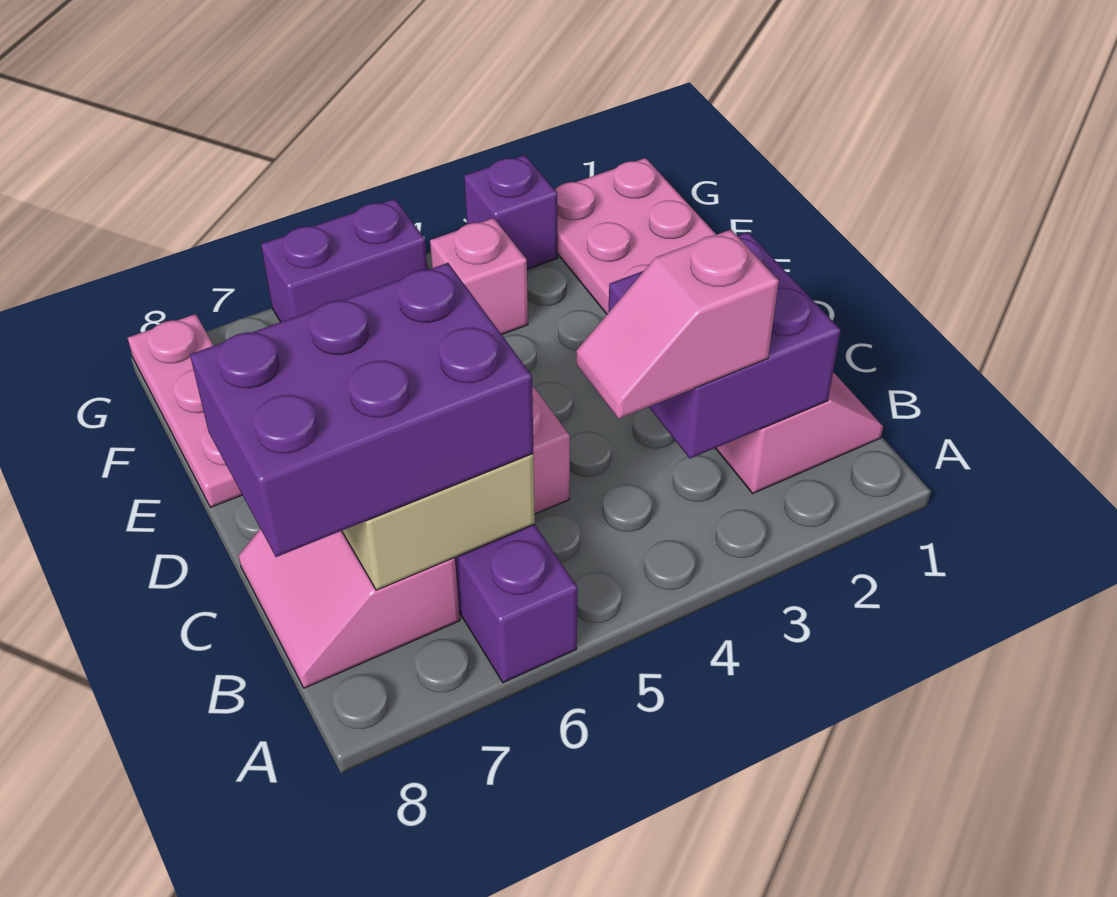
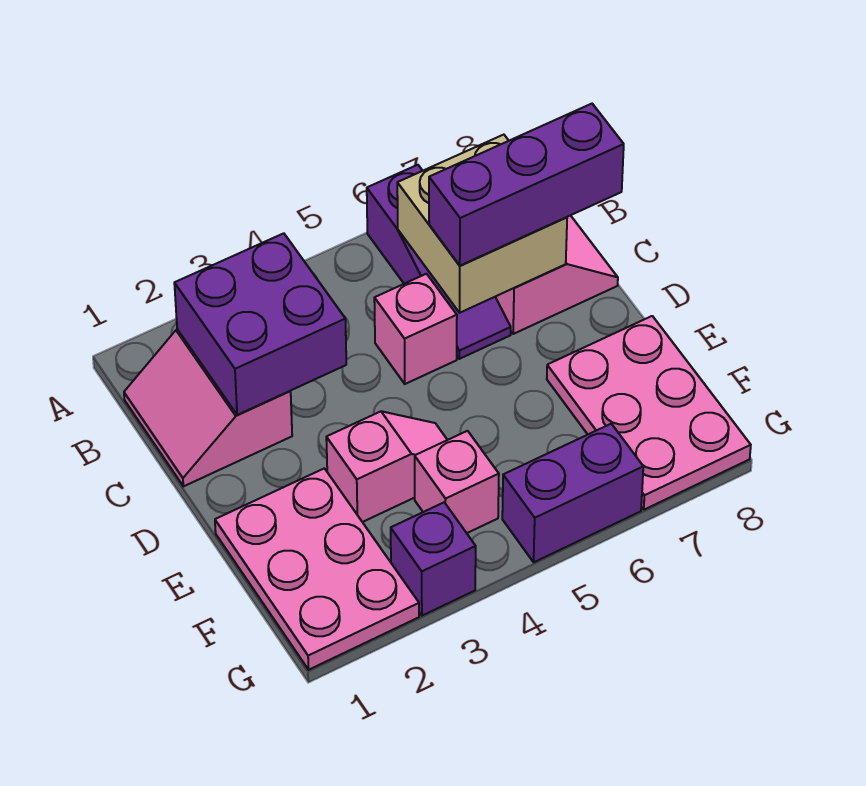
pink slope B3:B4 level 3 top 3 -> pink slope E3:E4 level 1 top 3
purple brick B6:C8 level 3 -> purple brick C6:C8 level 3
pink plate E8:G8 level 1 -> pink plate E7:G8 level 1

